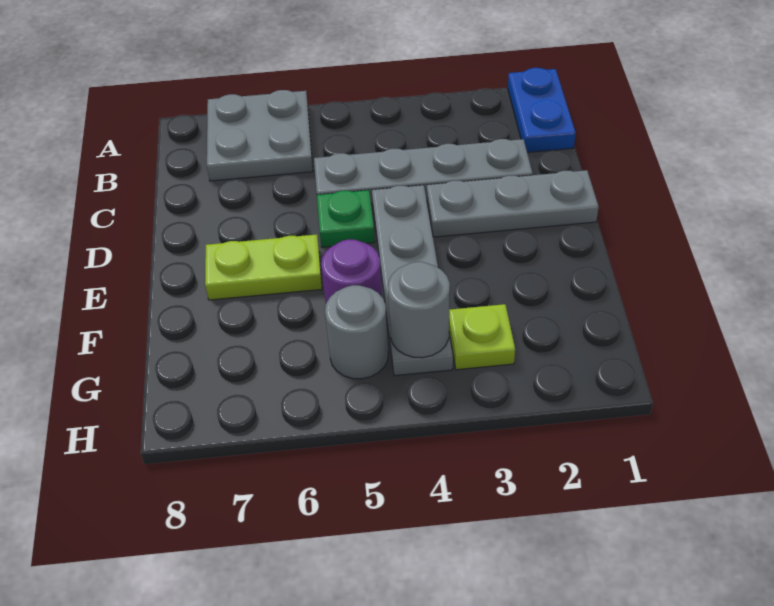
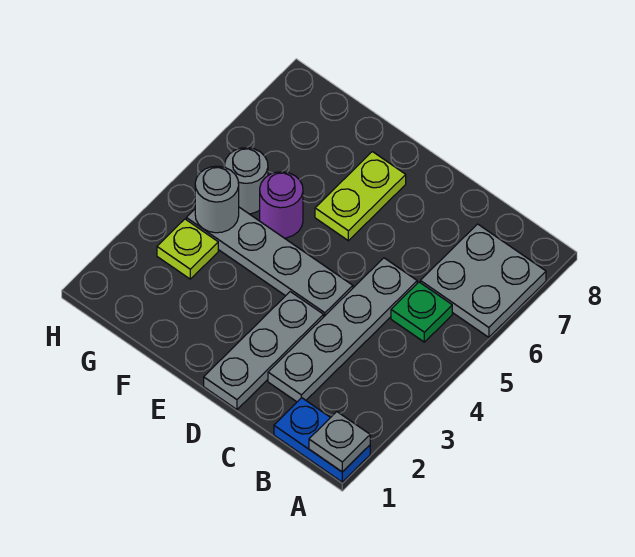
none -> grey plate A1 level 2
green plate D5 level 1 -> green plate B5 level 1

